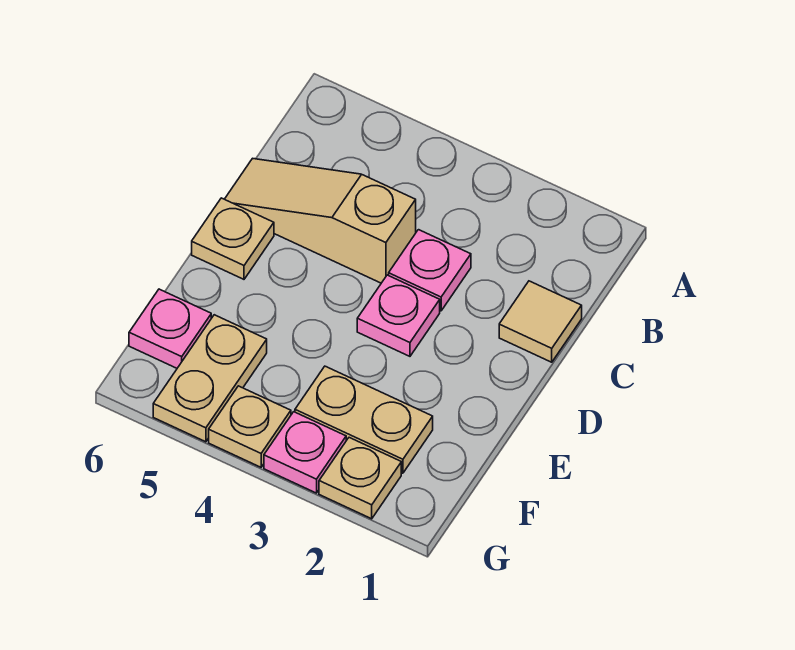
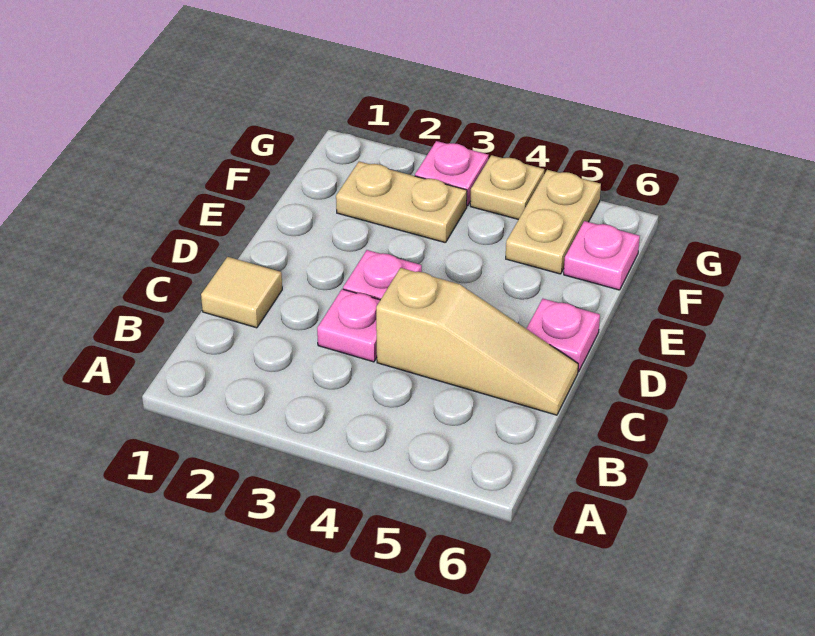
tan plate D6 level 1 -> pink plate D6 level 1
tan plate G2 level 1 -> none

